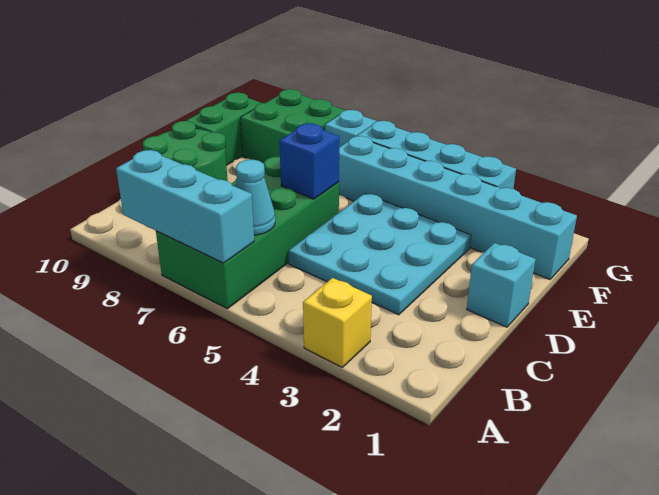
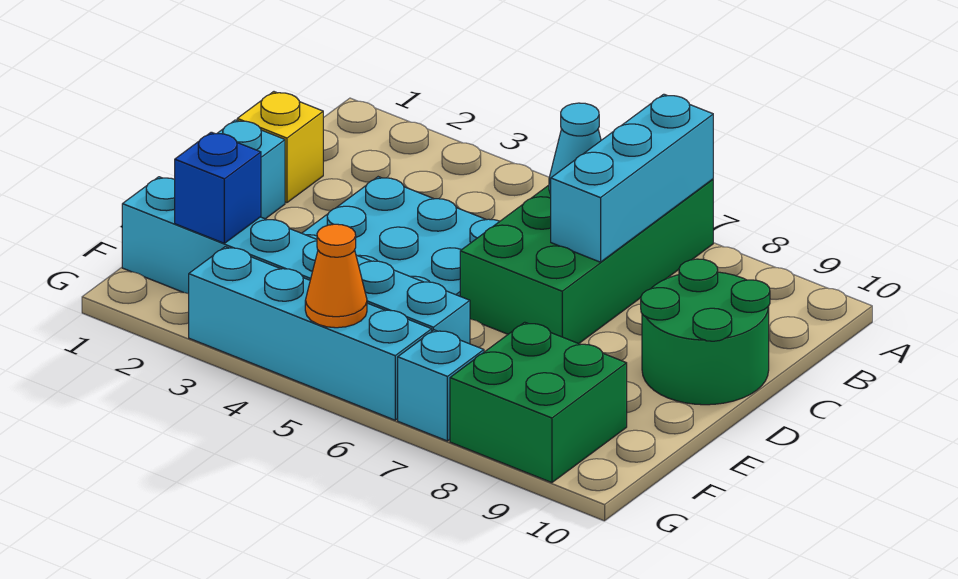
yellow brick A3 level 1 -> yellow brick C1 level 1
cyan brick A6:A8 level 2 -> cyan brick A7:C7 level 2
blue brick D6 level 2 -> blue brick F2 level 2
green brick E10:F10 level 1 -> none
none -> orange cone G5 level 2

